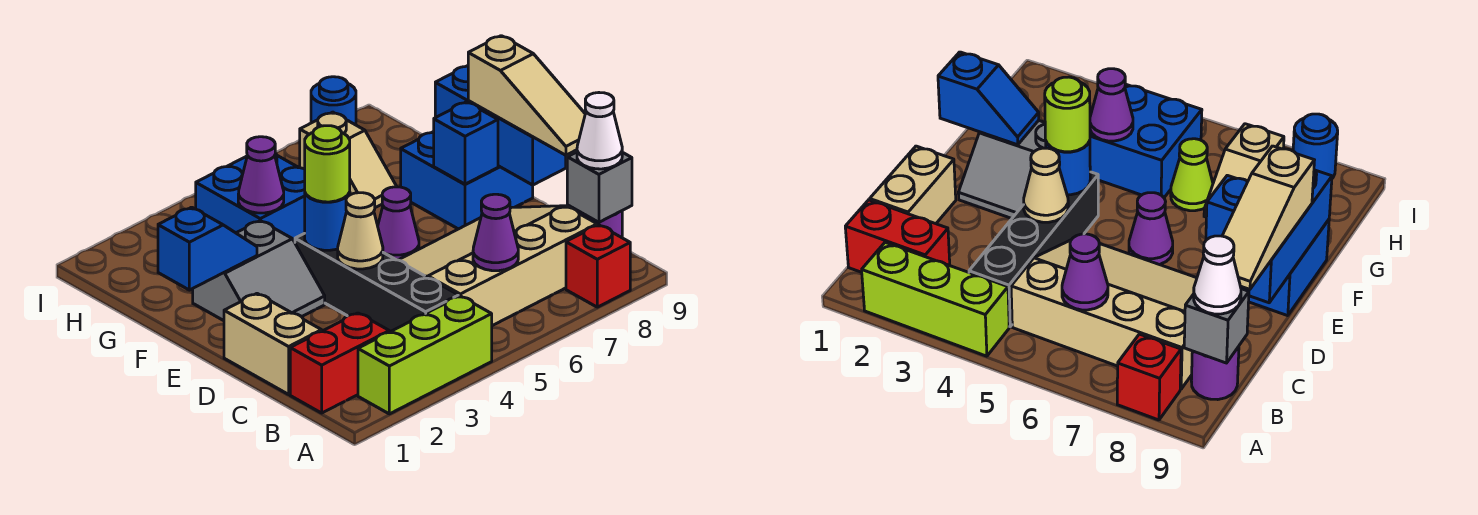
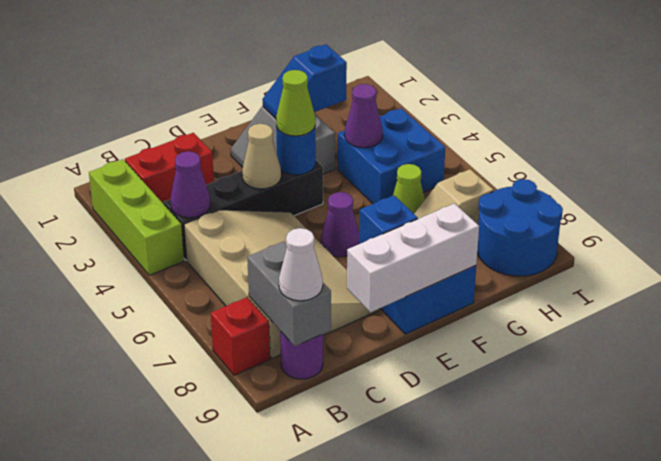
red brick B1:B2 level 1 -> red brick B2:C2 level 1
purple cone B6 level 2 -> purple cone B4 level 2
grey brick B9 level 2 -> grey brick B8:B9 level 2
tan brick C1:D1 level 1 -> none
tan slope C9:E9 level 3 top E -> none
blue brick D9:F9 level 2 -> white brick D9:F9 level 2
lime round brick E4 level 3 -> lime cone E4 level 3
blue slope F1:F2 level 2 top 1 -> blue slope F2:G2 level 2 top G
blue round brick I8 level 1 -> blue round brick H8:I9 level 1

